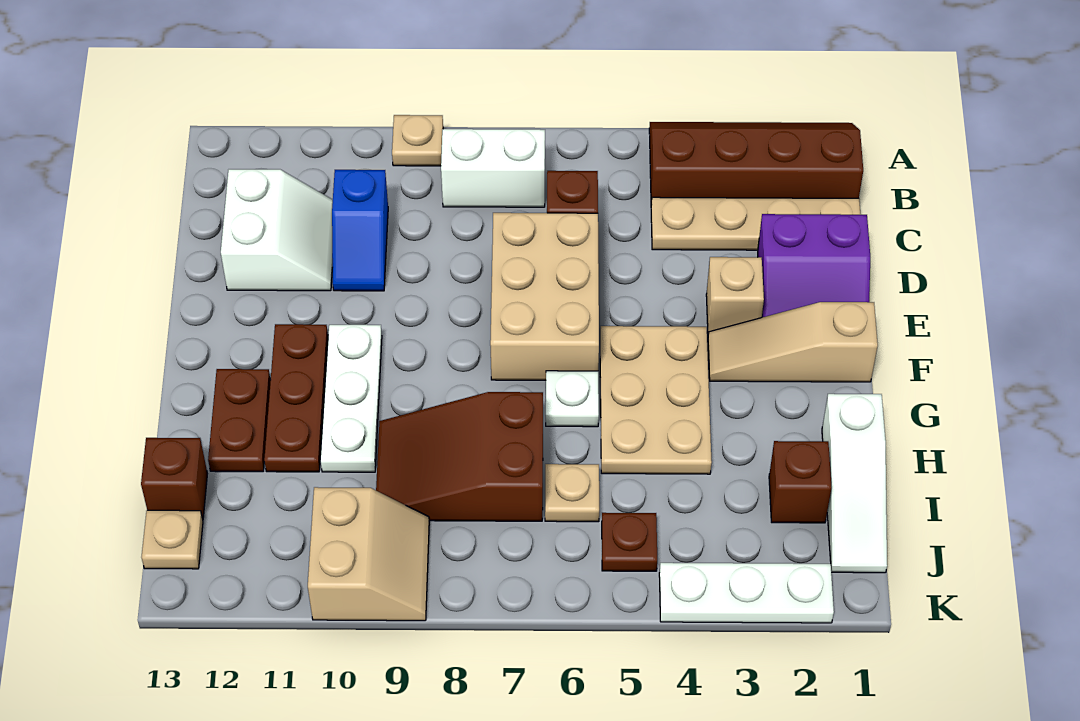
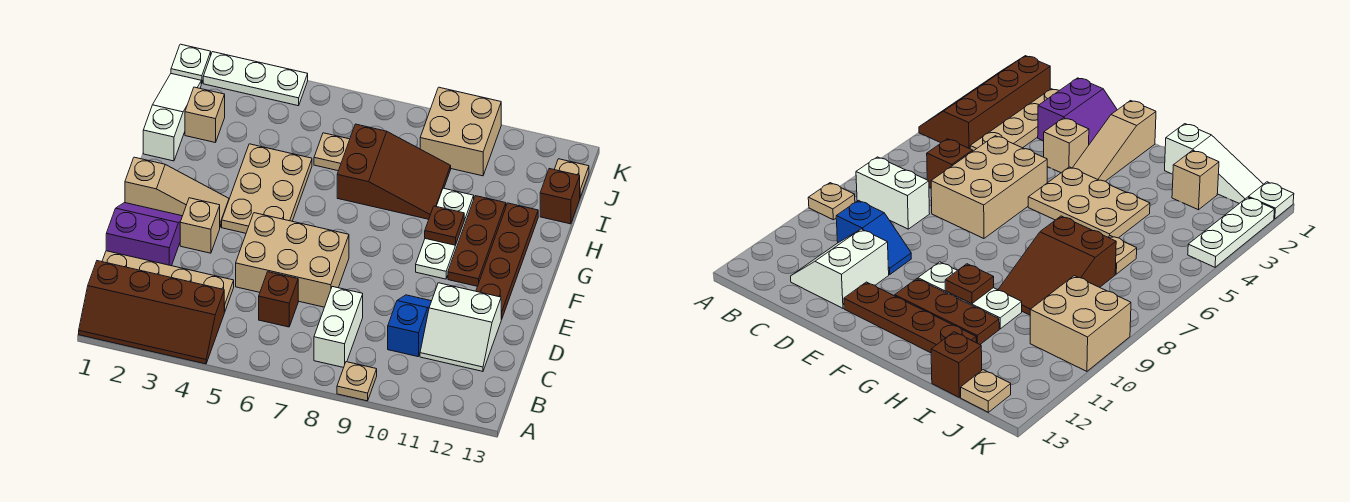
white brick B7:B8 level 1 -> white brick B8:C8 level 1
white slope C11:D12 level 1 top 12 -> white slope C11:D12 level 1 top D
tan brick D6:F7 level 1 -> tan brick D5:E7 level 1
white plate G6 level 1 -> white plate K1 level 1
brown plate G12:H12 level 1 -> brown plate E12:H12 level 1
brown brick I2 level 1 -> tan brick I2 level 1
brown plate J5 level 1 -> brown plate G10 level 2
tan slope J9:K10 level 1 top 10 -> tan brick J9:K10 level 1

